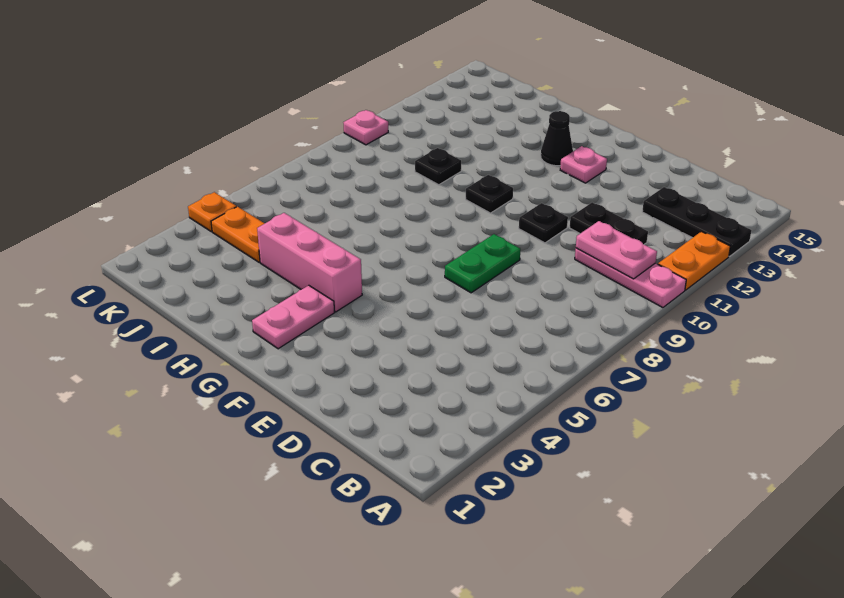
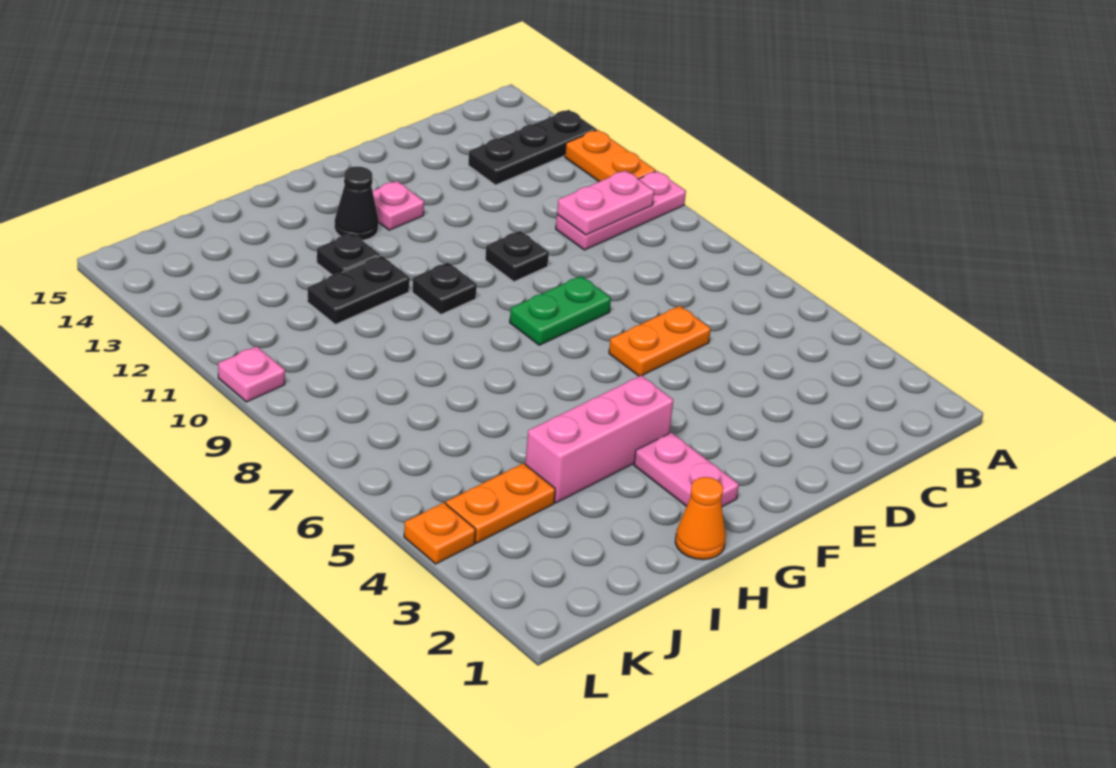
black plate C11:D11 level 1 -> black plate H11:I11 level 1
none -> orange plate D6:E6 level 1
green plate E7:E8 level 1 -> green plate E8:F8 level 1
none -> orange cone H1 level 1
black plate I10 level 1 -> black plate H12 level 1

